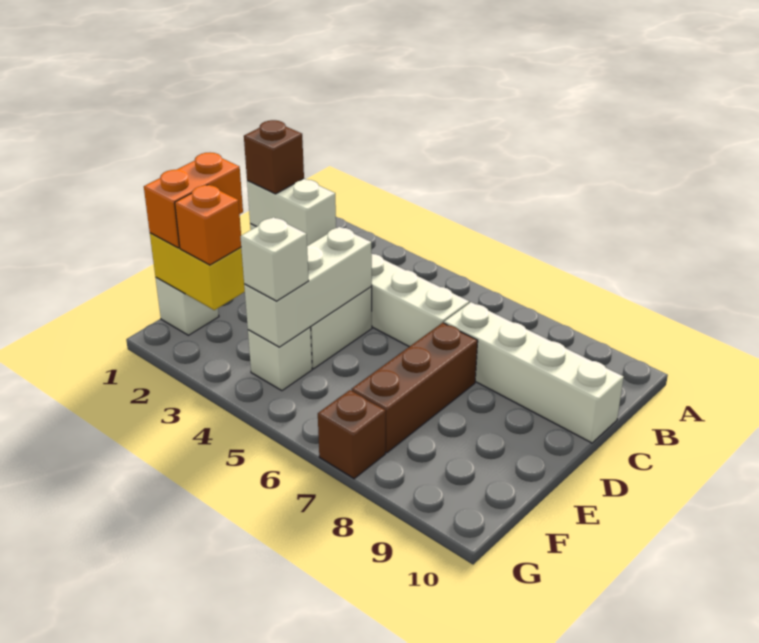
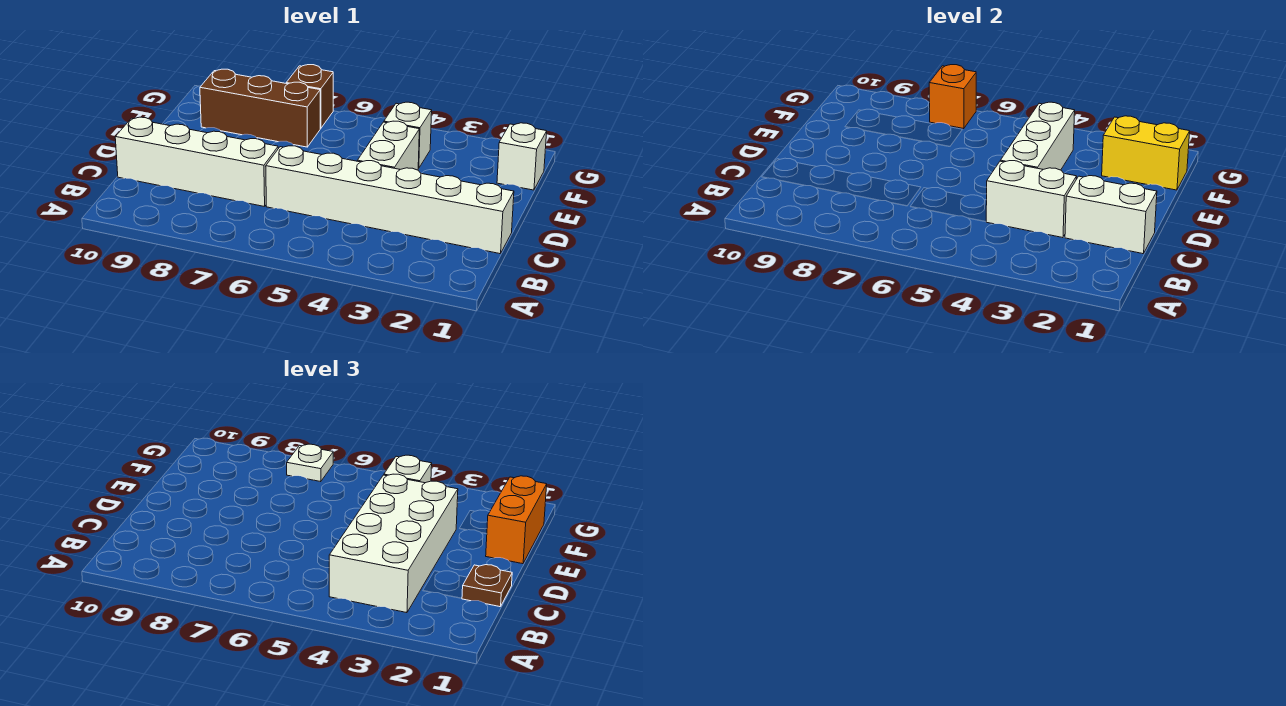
none -> white brick B3:E4 level 3
brown brick C1 level 3 -> brown plate C1 level 3
none -> white brick C3:C4 level 2
brown brick D7:F7 level 1 -> brown brick F7:F9 level 1
orange brick F2 level 3 -> orange brick G7 level 2
none -> white plate G7 level 3

